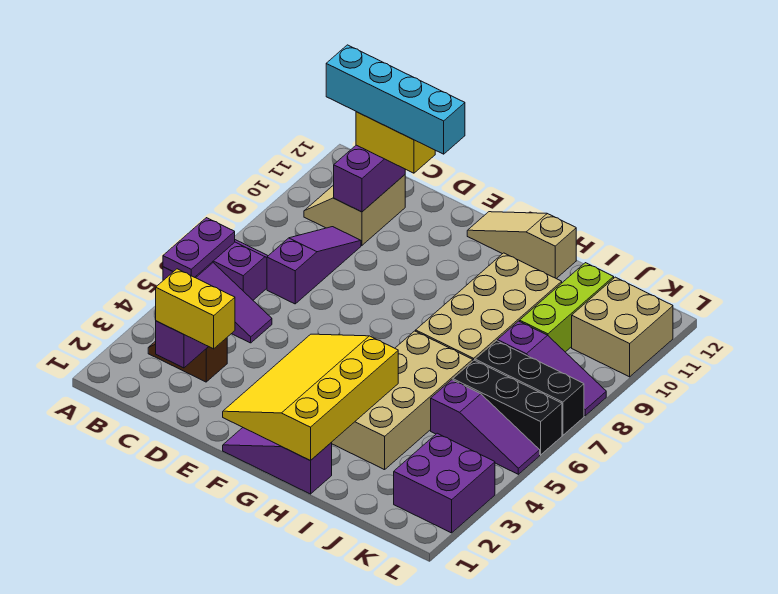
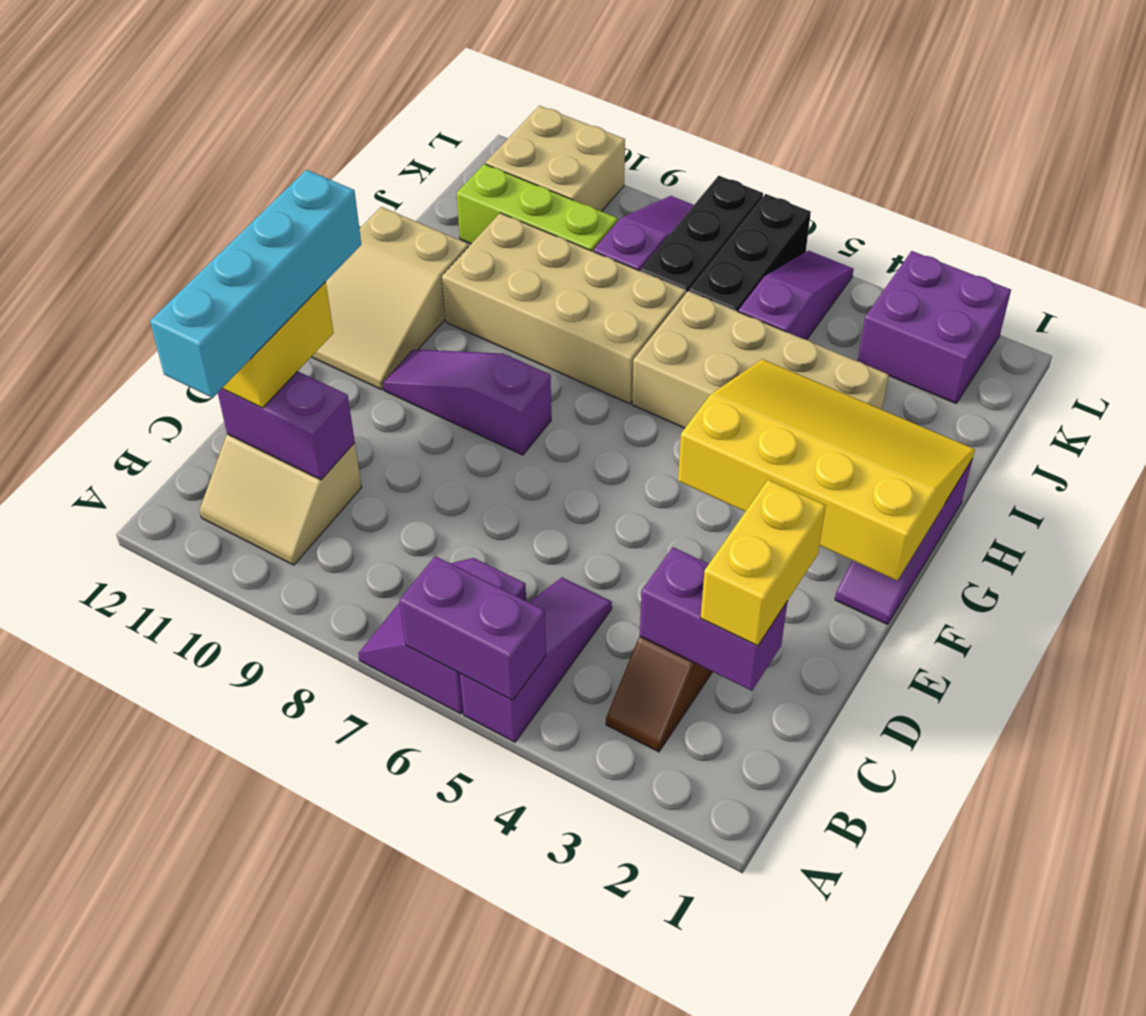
purple plate A5:A6 level 2 -> purple brick A5:A6 level 2
purple slope C7:C9 level 1 top 7 -> purple slope F8:F10 level 1 top 8
yellow slope F1:H4 level 2 top H -> yellow slope F1:H4 level 2 top F
tan slope F12:H12 level 1 top H -> tan slope F11:H12 level 1 top H

